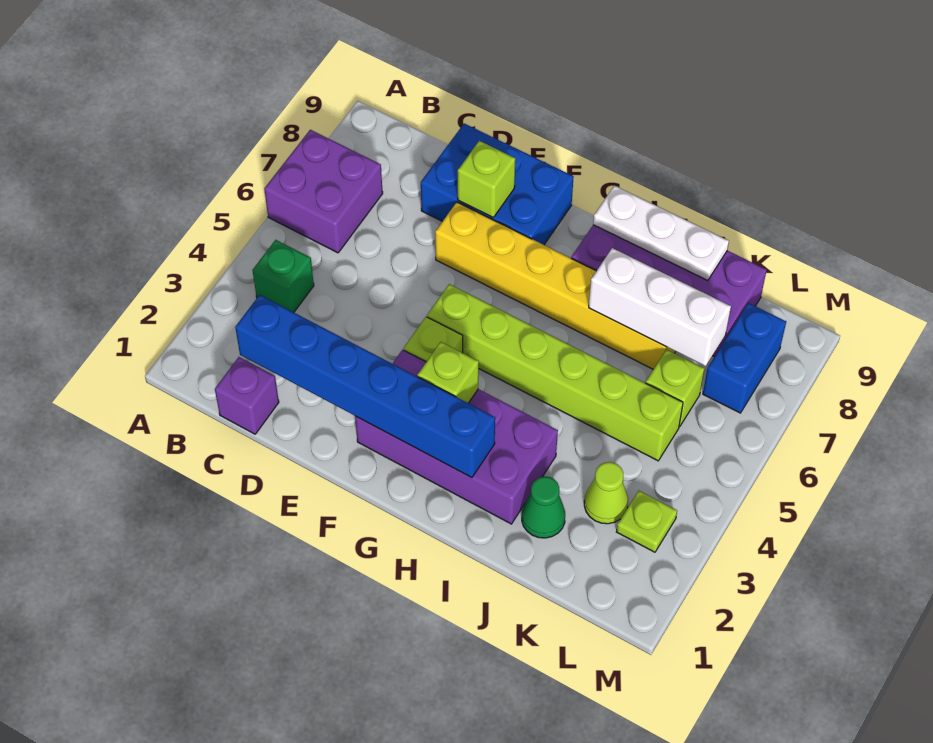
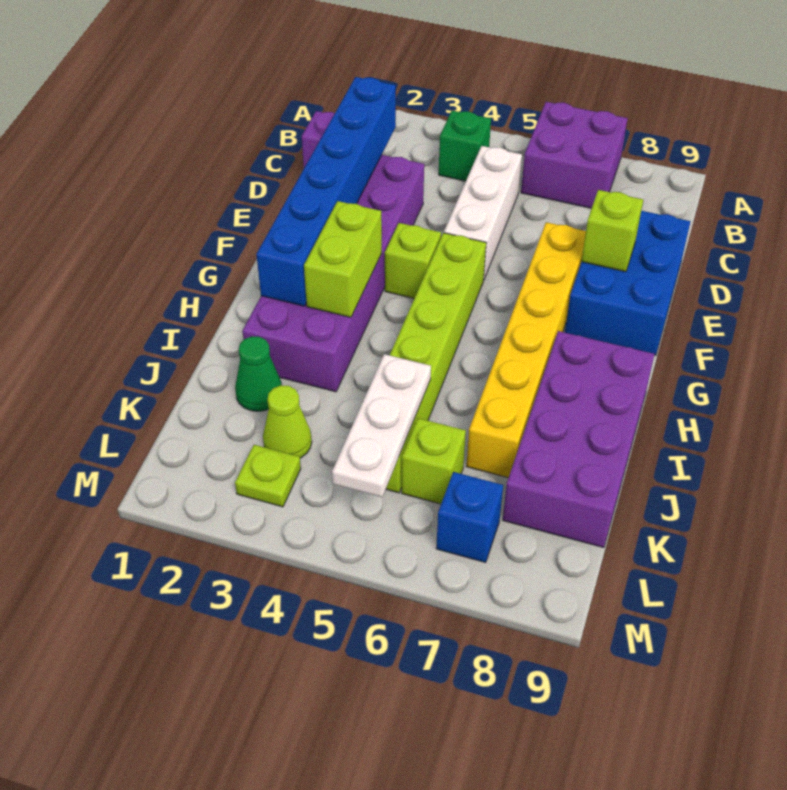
purple brick F2:I3 level 1 -> purple brick D2:I3 level 1
lime brick G3 level 2 -> lime brick G3:H3 level 2
white plate H9:J9 level 2 -> white plate J5:L5 level 2
white brick I7:K7 level 2 -> white brick C5:E5 level 1
blue brick L7:L8 level 1 -> blue brick L7 level 1

